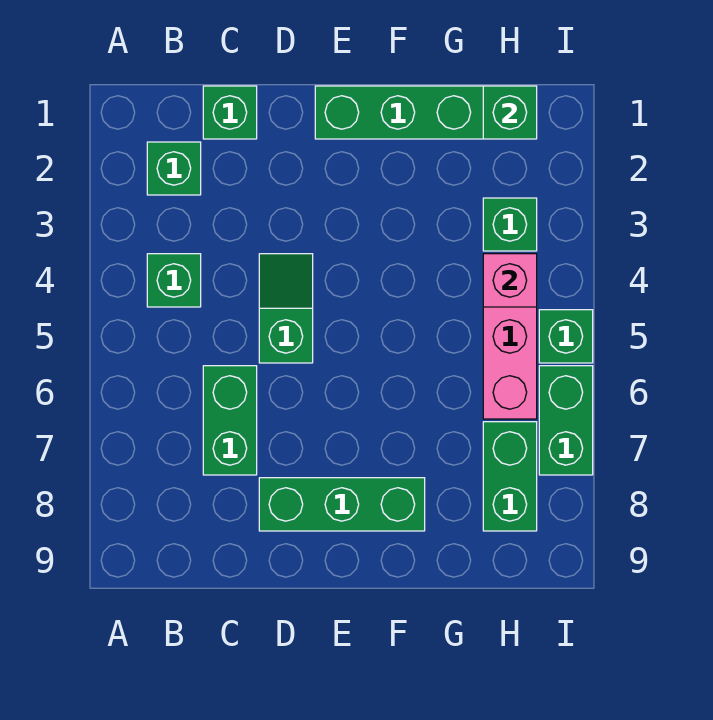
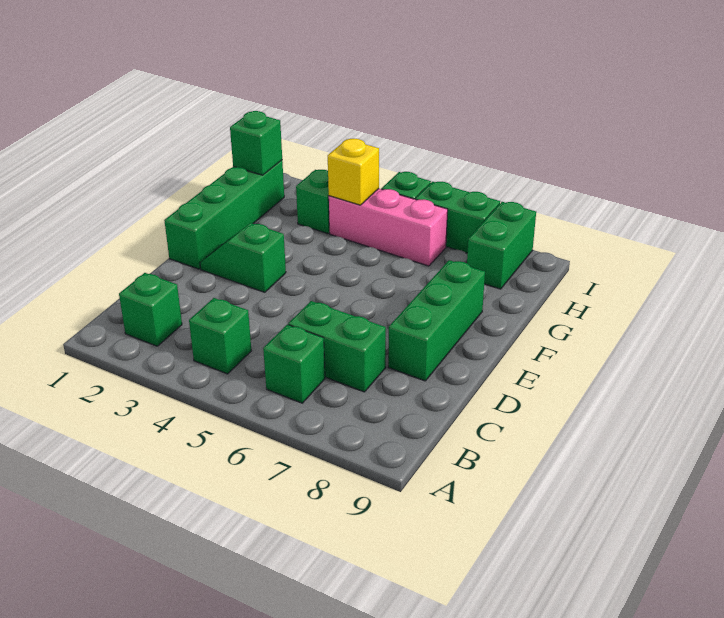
green brick C1 level 1 -> green brick B6 level 1
green slope D4:D5 level 1 top 5 -> green slope E2:E3 level 1 top 3
pink brick H4 level 2 -> yellow brick H4 level 2
green brick H7:H8 level 1 -> green brick H8:I8 level 1

